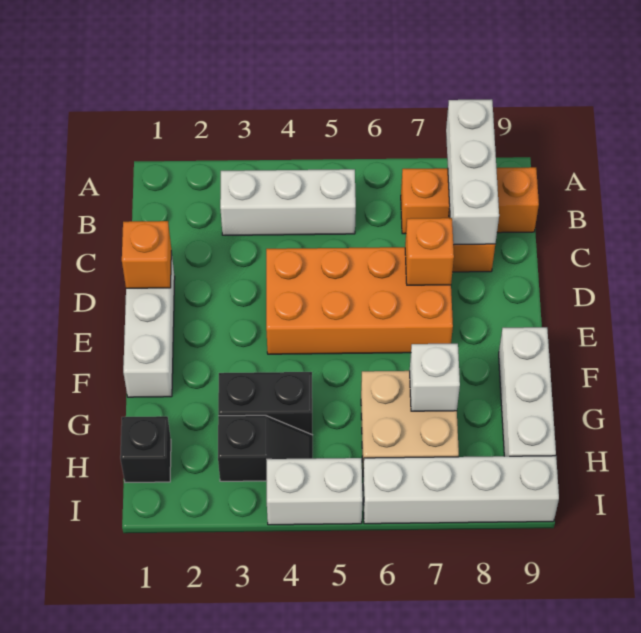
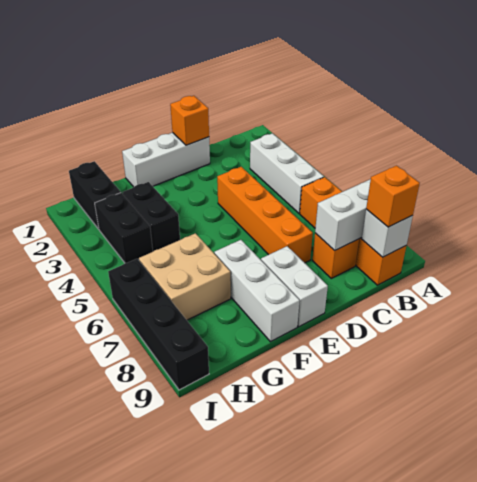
orange brick B7:B9 level 1 -> orange brick B6:B9 level 1
orange brick D4:E7 level 1 -> orange brick D4:D7 level 1
orange brick D7 level 2 -> orange brick B9 level 3
white brick F9:H9 level 1 -> white brick F7:F9 level 1
white brick G7 level 2 -> white brick B9 level 2
black brick H1 level 1 -> black brick H1:H2 level 1
black slope H3:H4 level 1 top 3 -> black brick H3:H4 level 1
white brick I4:I5 level 1 -> white brick E8:E9 level 1
white brick I6:I9 level 1 -> black brick I6:I9 level 1

